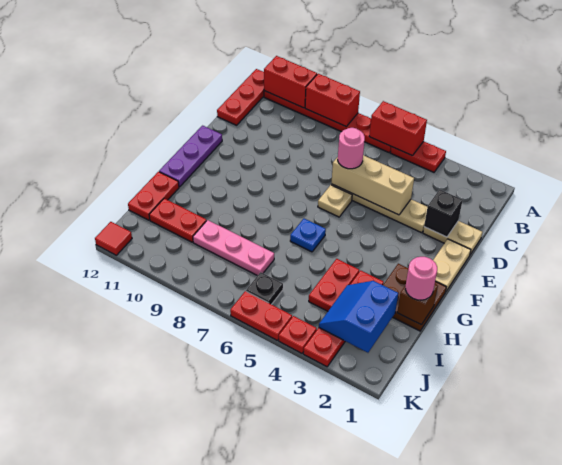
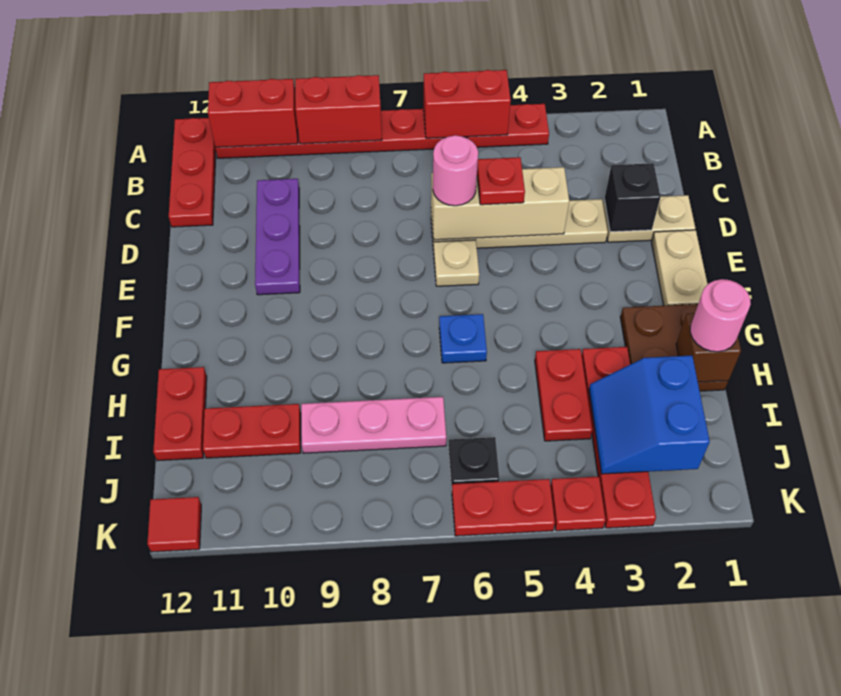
none -> red plate D5 level 3
purple plate E12:G12 level 1 -> purple plate C10:E10 level 1

